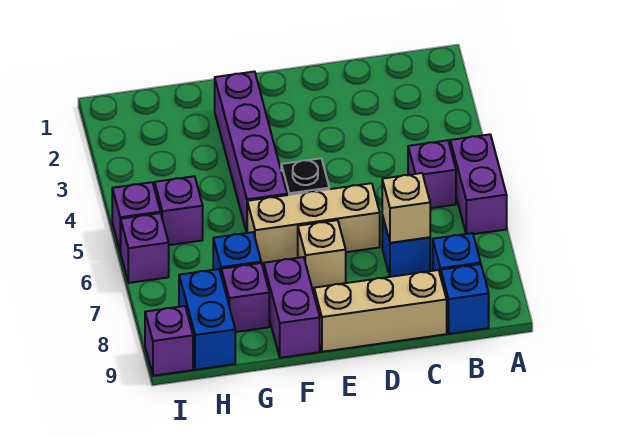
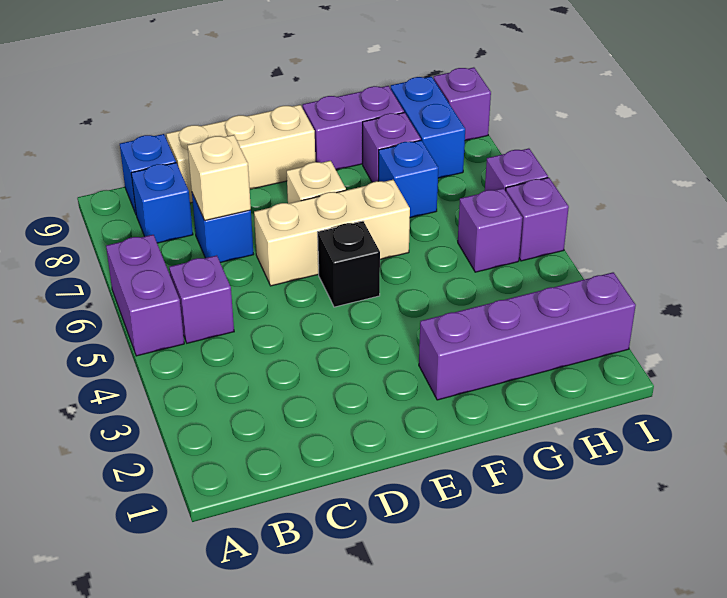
purple brick F2:F5 level 1 -> purple brick F2:I2 level 1
purple brick F8:F9 level 1 -> purple brick F9:G9 level 1

